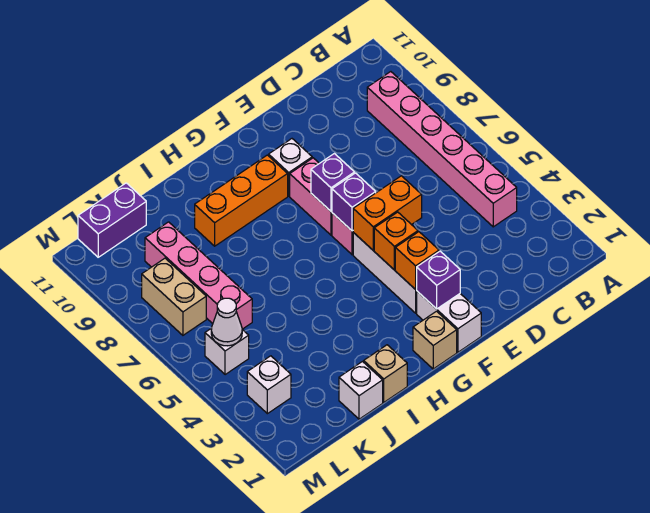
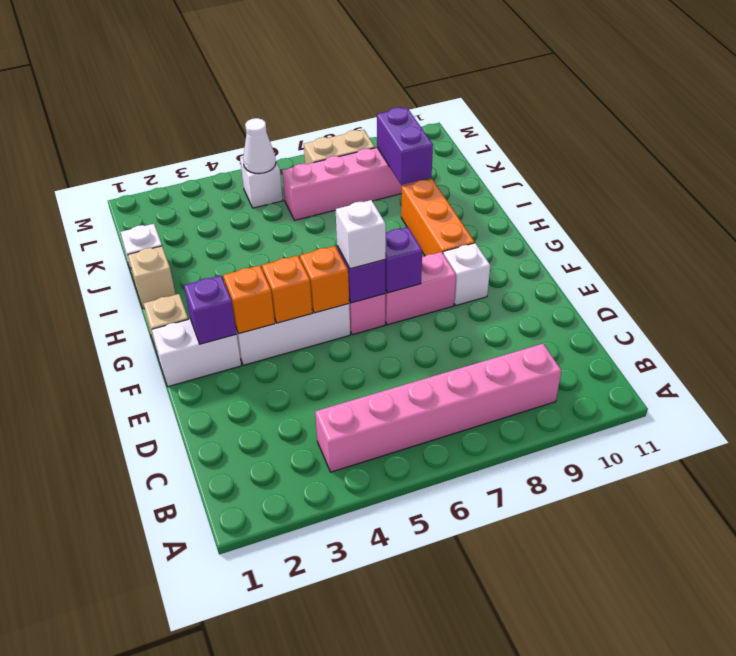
orange brick E5:F5 level 2 -> orange brick F5 level 2
purple brick K11:L11 level 1 -> purple brick J9:K9 level 2
white brick L3 level 1 -> white brick F6 level 3

